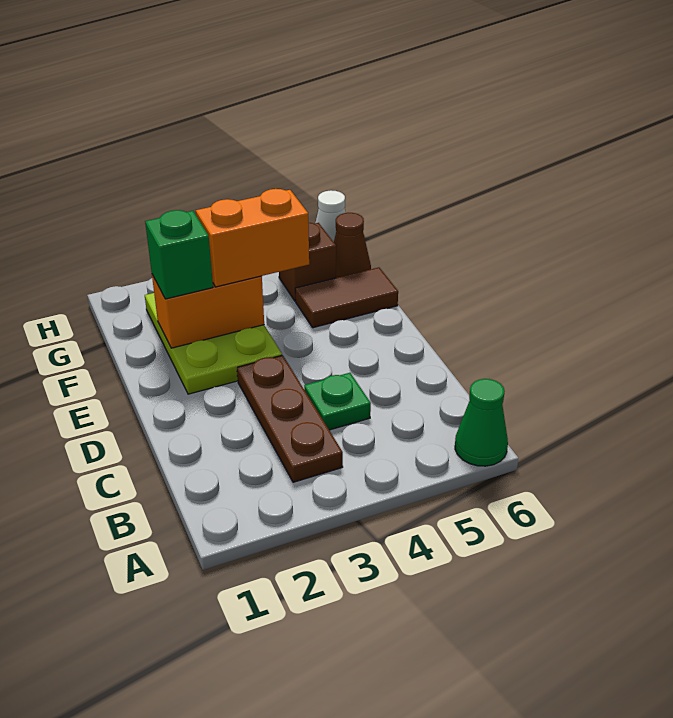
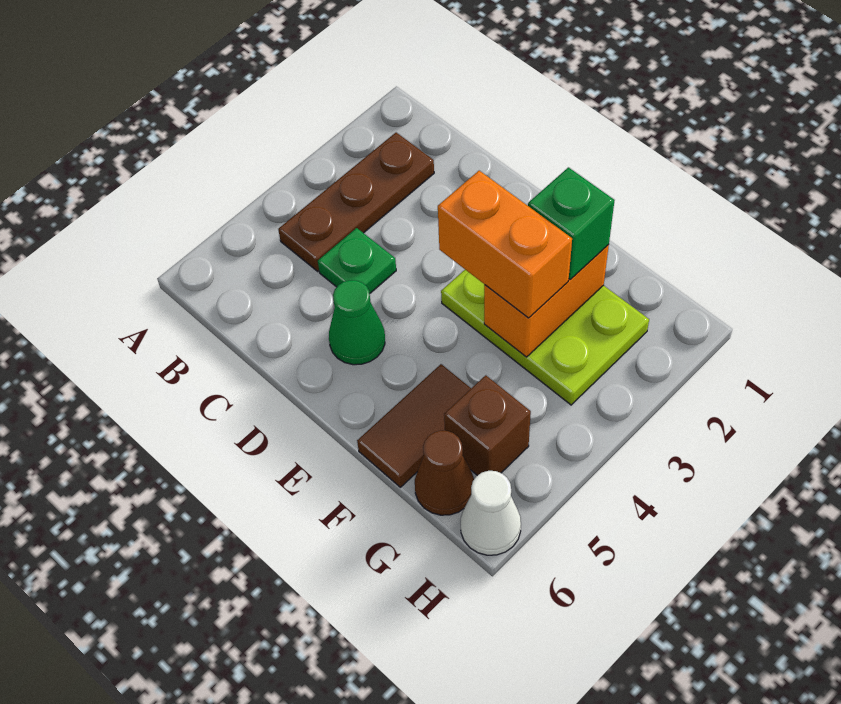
green cone A6 level 1 -> green cone D5 level 1
brown plate B3:D3 level 1 -> brown plate B2:B4 level 1
orange brick F3:F4 level 3 -> orange brick E3:F3 level 3

